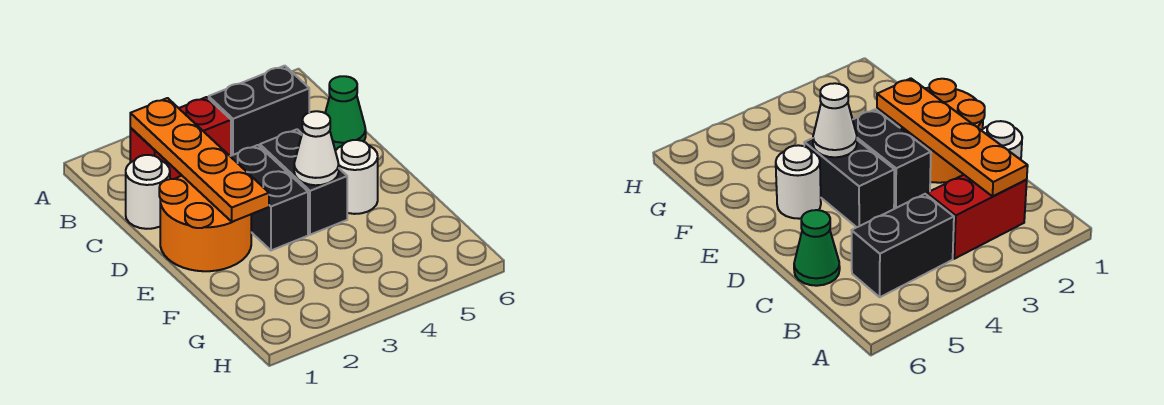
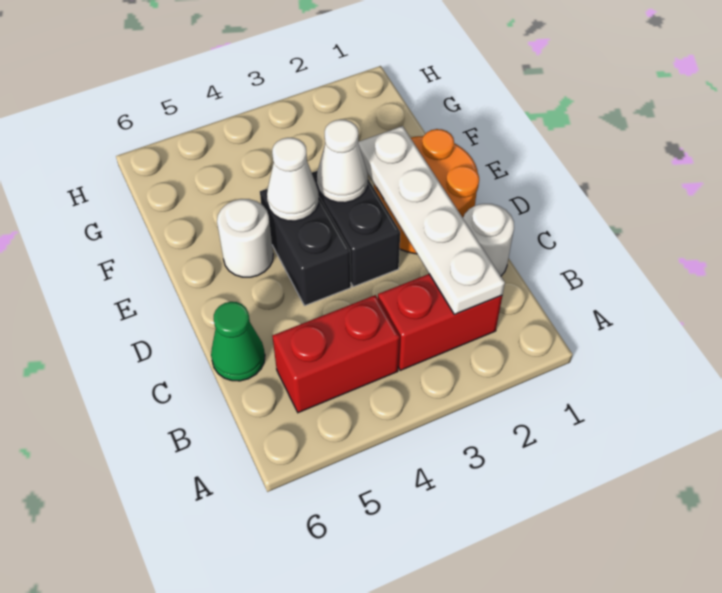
orange plate B2:E2 level 2 -> white plate B2:E2 level 2
black brick B4:B5 level 1 -> red brick B4:B5 level 1
none -> white cone E3 level 2

